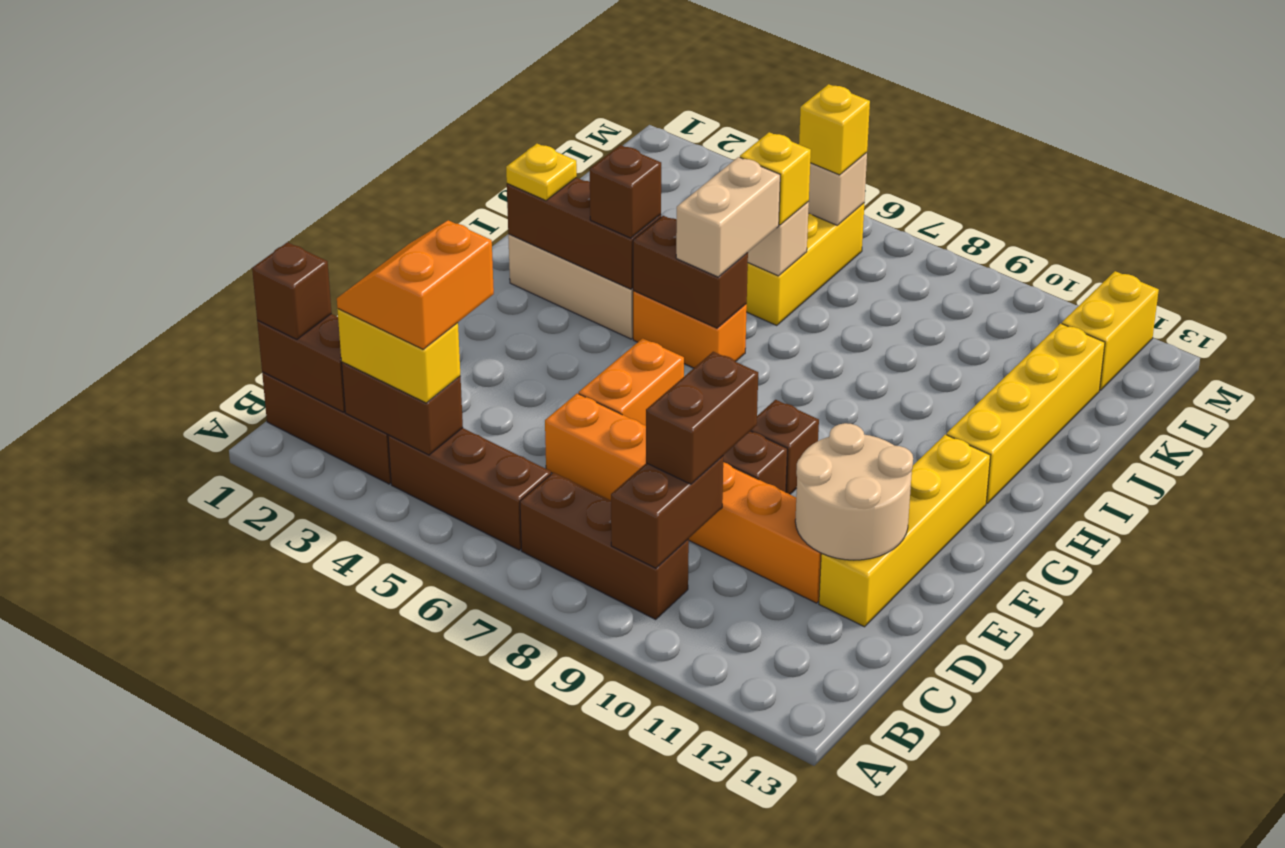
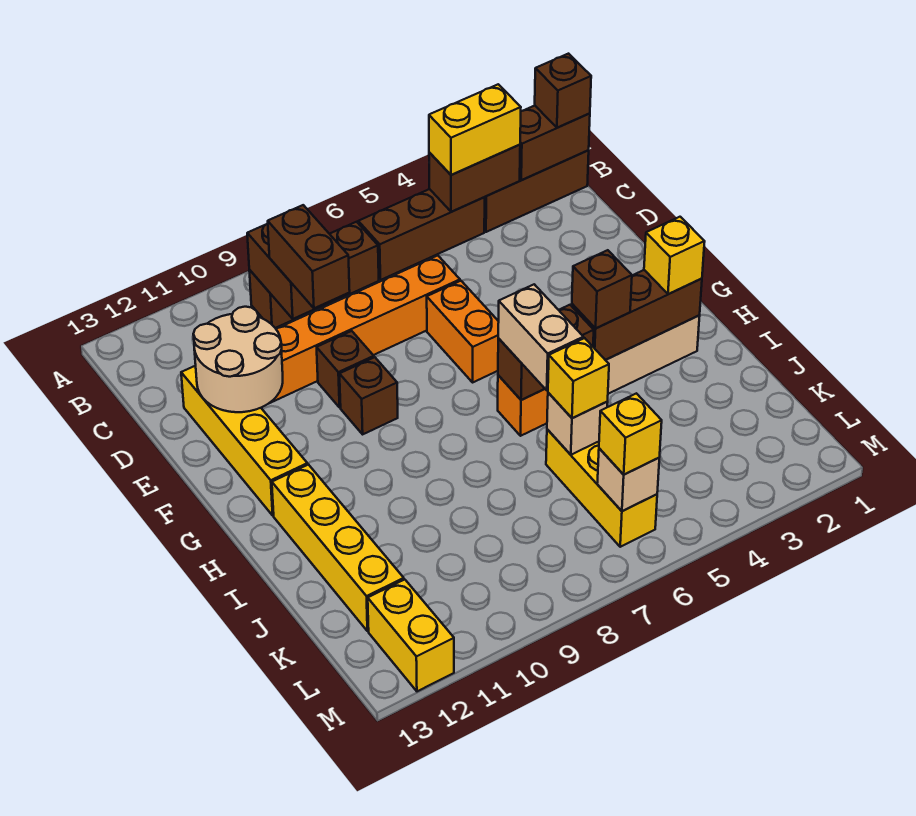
orange slope B3:C4 level 4 top 4 -> none
yellow plate H2 level 3 -> yellow brick H2 level 3

